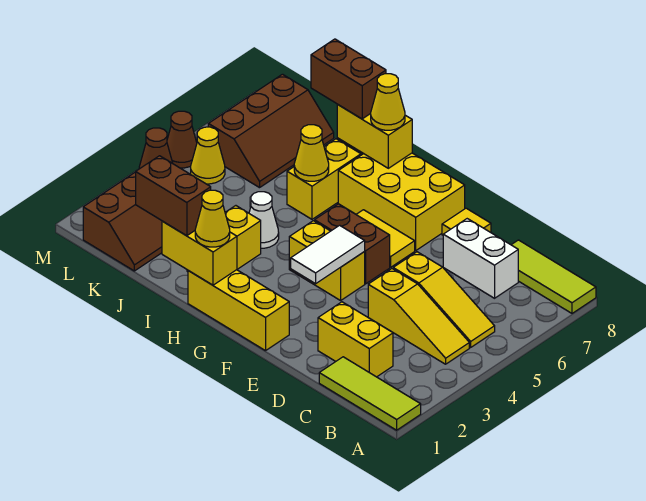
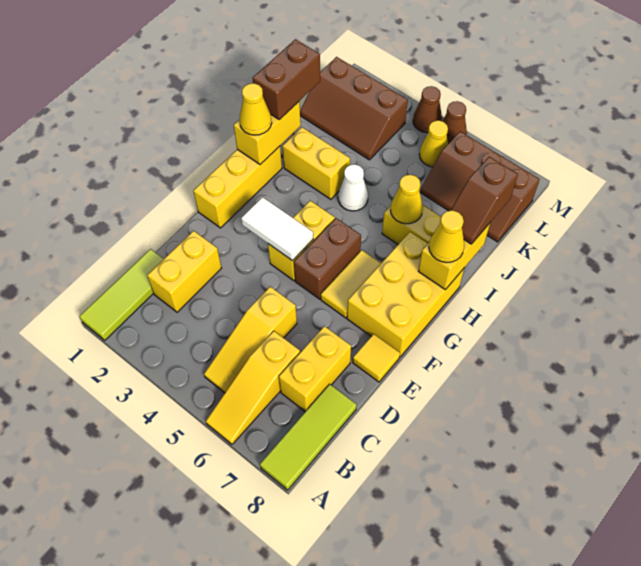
yellow slope B4:D4 level 1 top D -> yellow slope A6:C6 level 1 top C
white brick C7:D7 level 1 -> yellow brick C7:D7 level 1
brown brick I8:J8 level 3 -> brown slope I8:J8 level 3 top J

